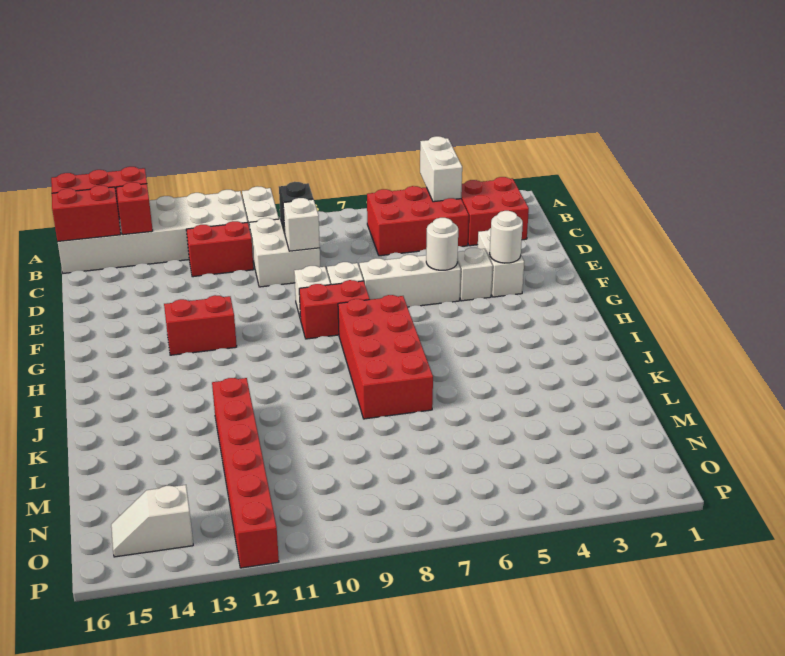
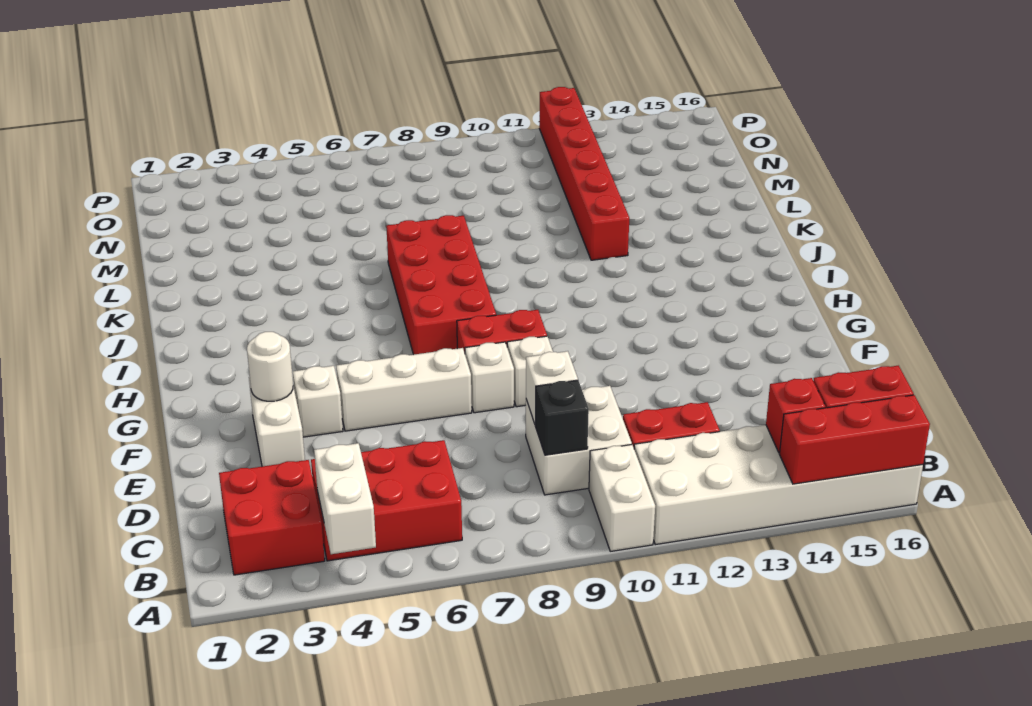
white round brick F5 level 2 -> none
red brick G12:G13 level 1 -> none
white slope O14:O15 level 1 top 14 -> none

